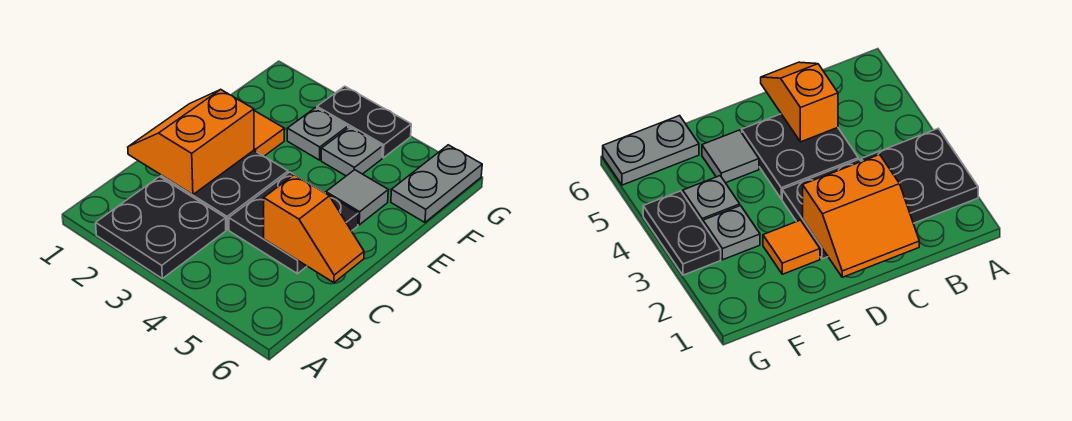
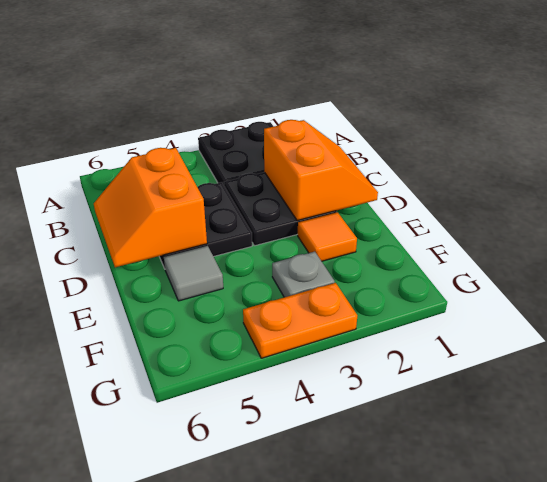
orange slope C5:C6 level 2 top 5 -> orange slope C5:D6 level 2 top 5
grey plate F4 level 1 -> none
grey plate F6:G6 level 1 -> none
black plate G3:G4 level 1 -> orange plate G3:G4 level 1

